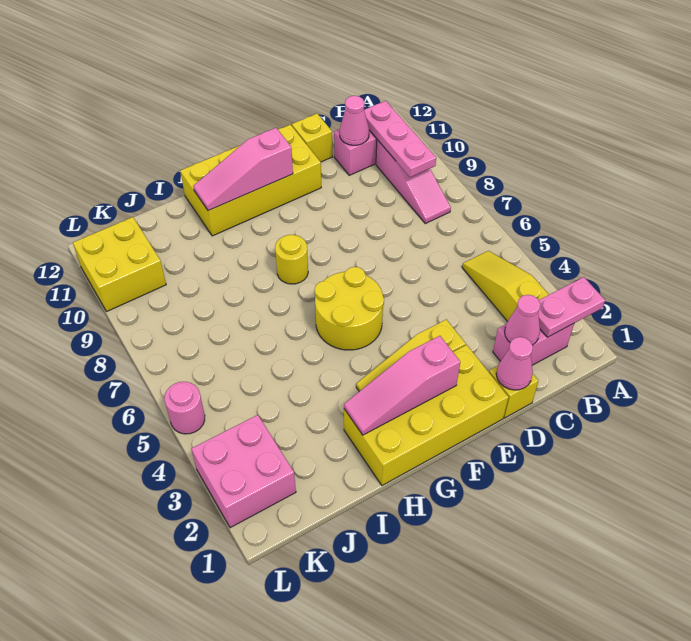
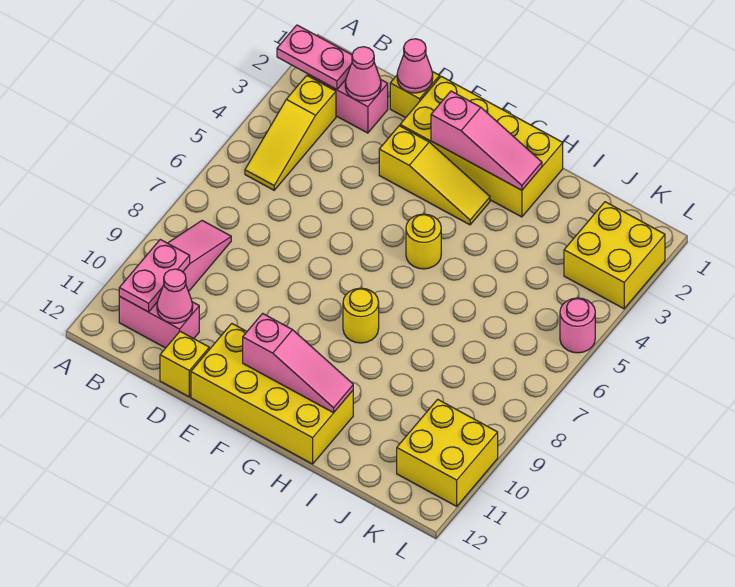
pink plate B9:B11 level 2 -> pink plate B10:B11 level 2
yellow round brick F5:G6 level 1 -> yellow round brick G5 level 1
pink brick K2:L3 level 1 -> yellow brick K2:L3 level 1

